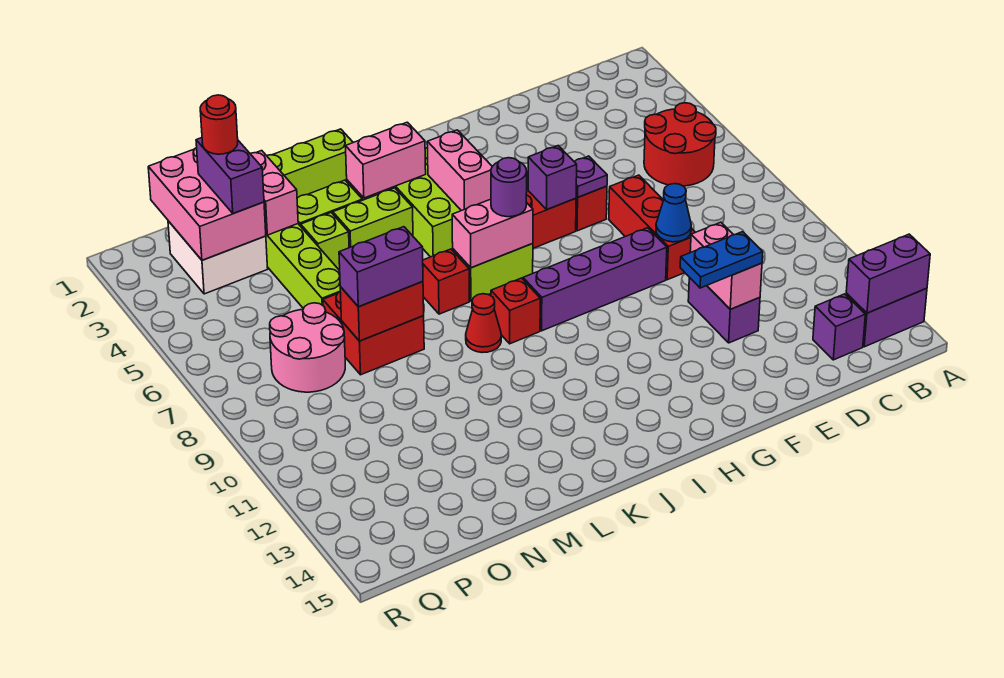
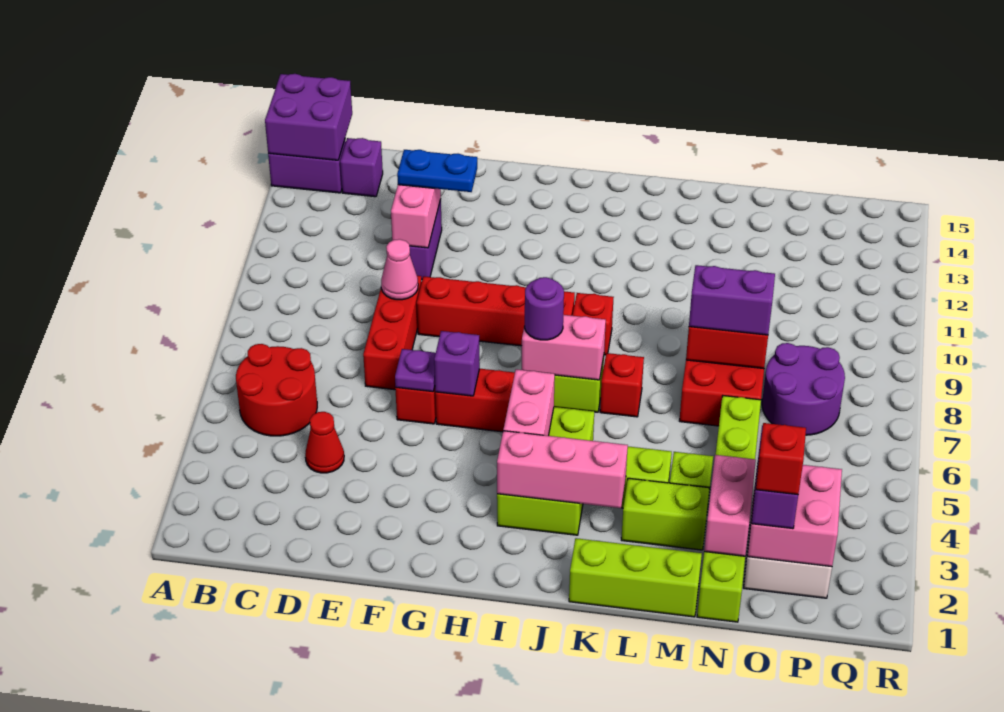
purple brick A14:B14 level 2 -> purple brick A14:B15 level 2
blue cone E9 level 2 -> pink cone E9 level 2
purple brick F9:I9 level 1 -> red brick F9:I9 level 1
pink brick J3:K3 level 2 -> pink brick I3:K3 level 2
red cone K9 level 1 -> red cone D4 level 1
pink brick O1:P3 level 2 -> pink brick O2:P3 level 2
red round brick O2 level 4 -> red brick O2 level 4
pink round brick O7:P8 level 1 -> purple round brick O7:P8 level 1

